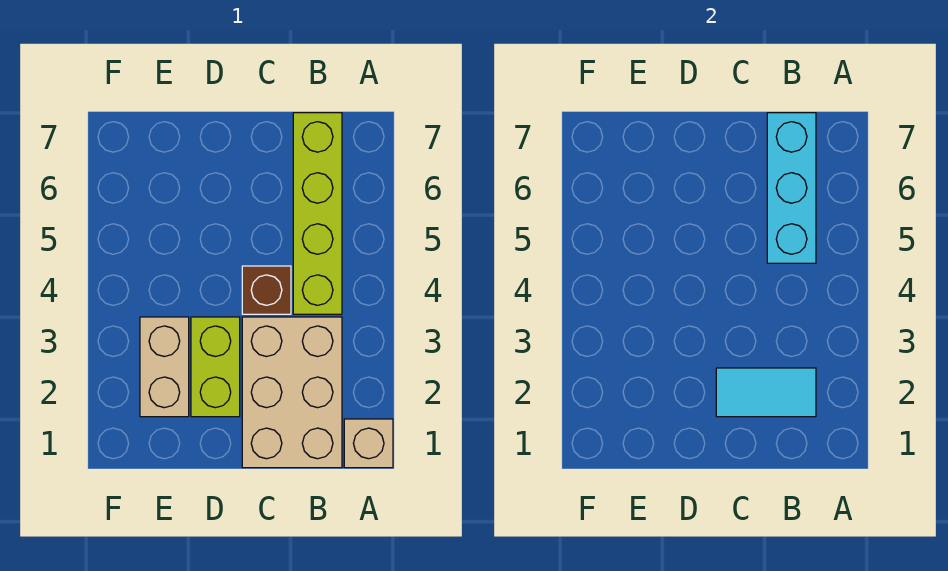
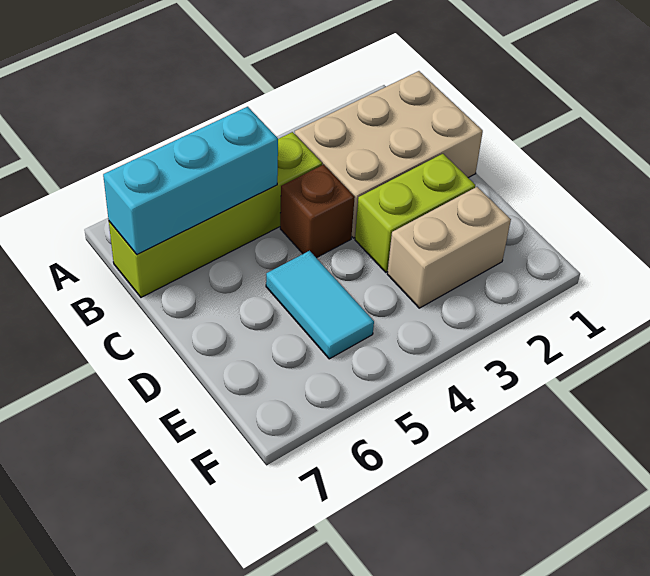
tan brick A1 level 1 -> none
cyan tile B2:C2 level 2 -> cyan tile D5:E5 level 1

